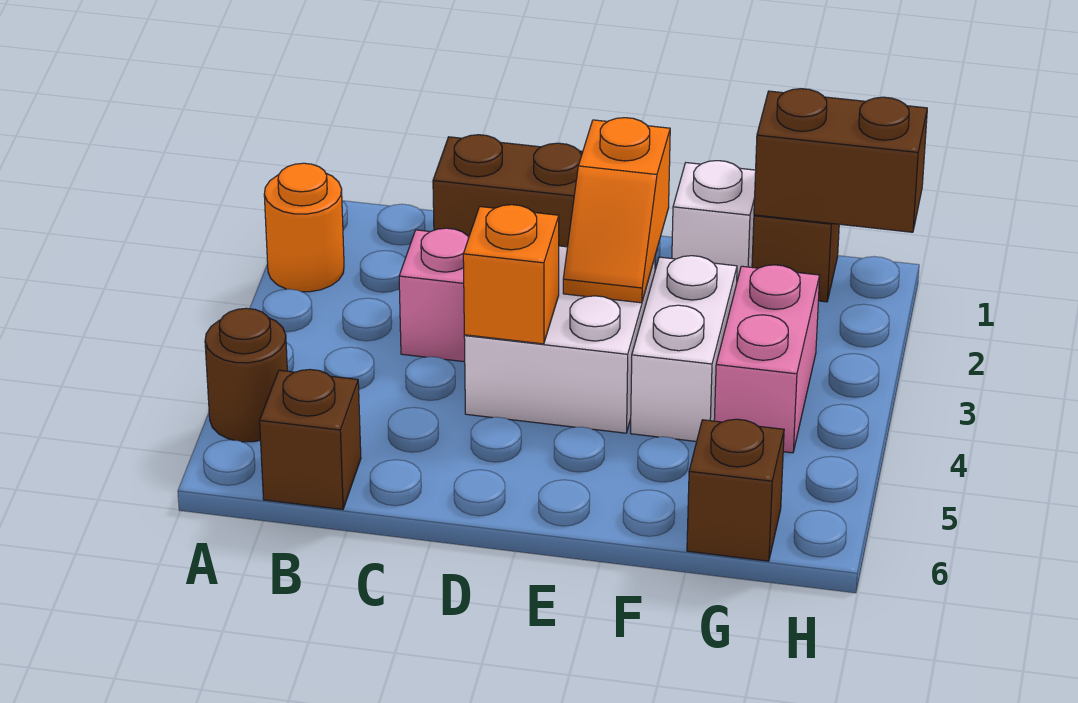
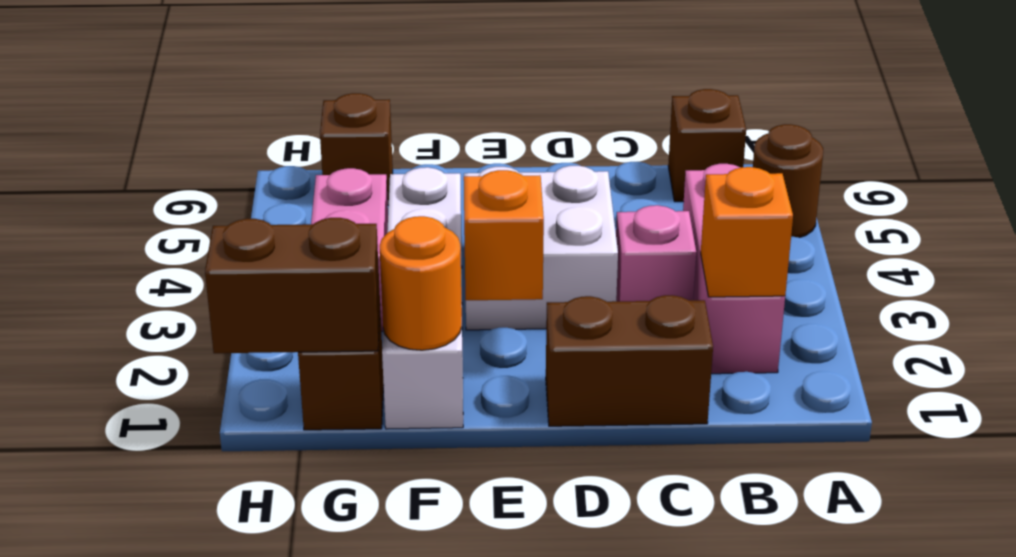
orange round brick A2 level 1 -> orange round brick F1 level 2
none -> pink brick B2:B4 level 1
orange brick D4 level 2 -> orange brick B2 level 2

